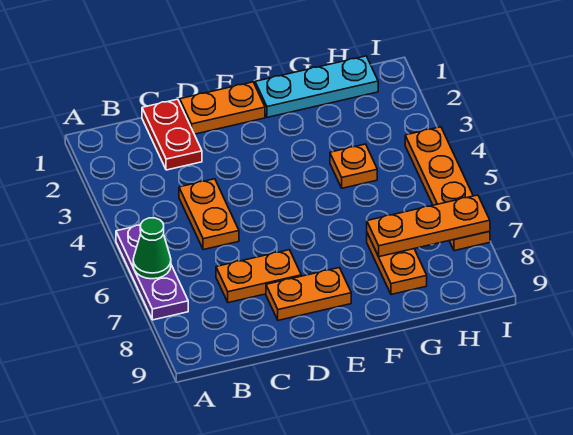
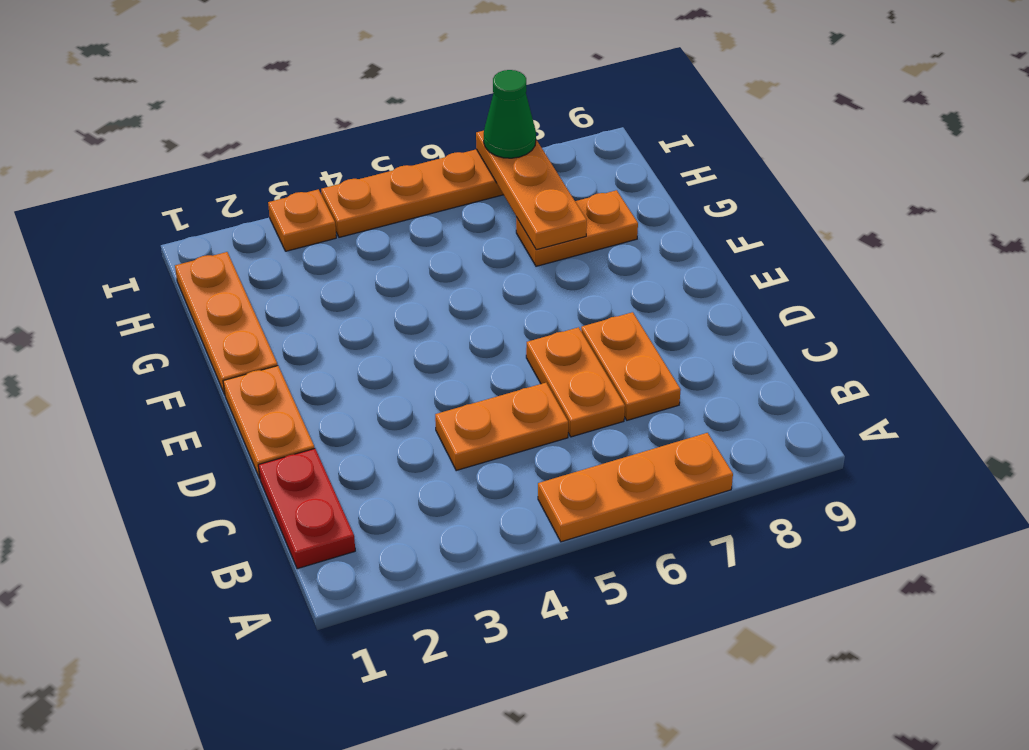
purple plate A5:A7 level 1 -> orange plate A5:A7 level 1
green cone A6 level 2 -> green cone I7 level 3
red plate C1:C2 level 1 -> red plate B1:C1 level 1
orange plate D8:E8 level 1 -> orange plate C6:D6 level 1
cyan plate F1:H1 level 1 -> orange plate F1:H1 level 1
orange plate G4 level 1 -> orange plate I3 level 1

